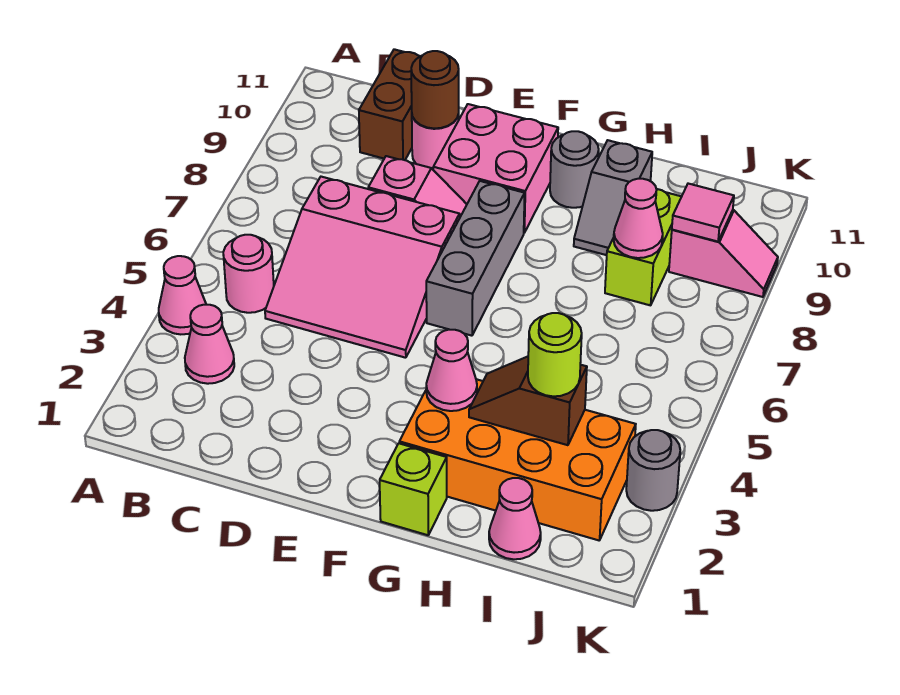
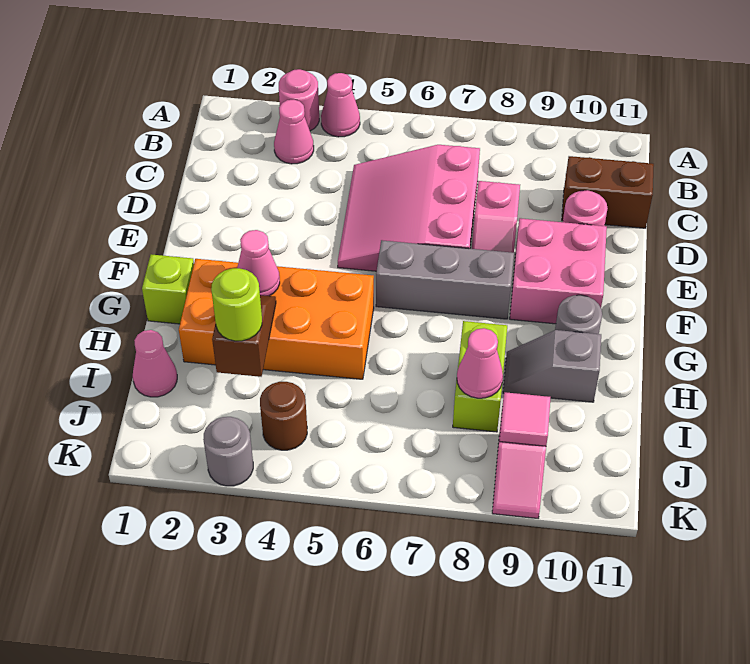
pink round brick B5 level 1 -> pink round brick A3 level 1
brown round brick D10 level 2 -> brown round brick J4 level 1
orange brick G2:J3 level 1 -> orange brick G2:H5 level 1
lime brick I8:I9 level 1 -> lime brick H8:I8 level 1

